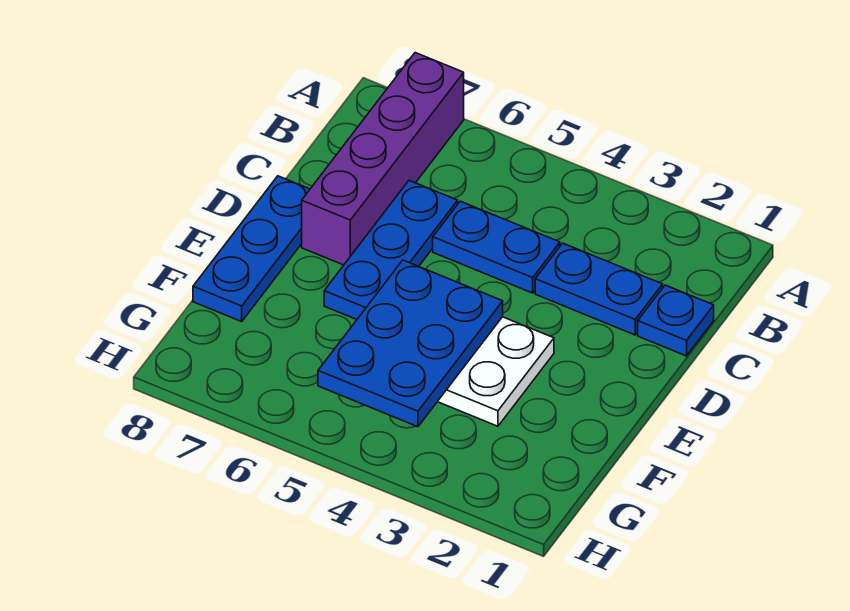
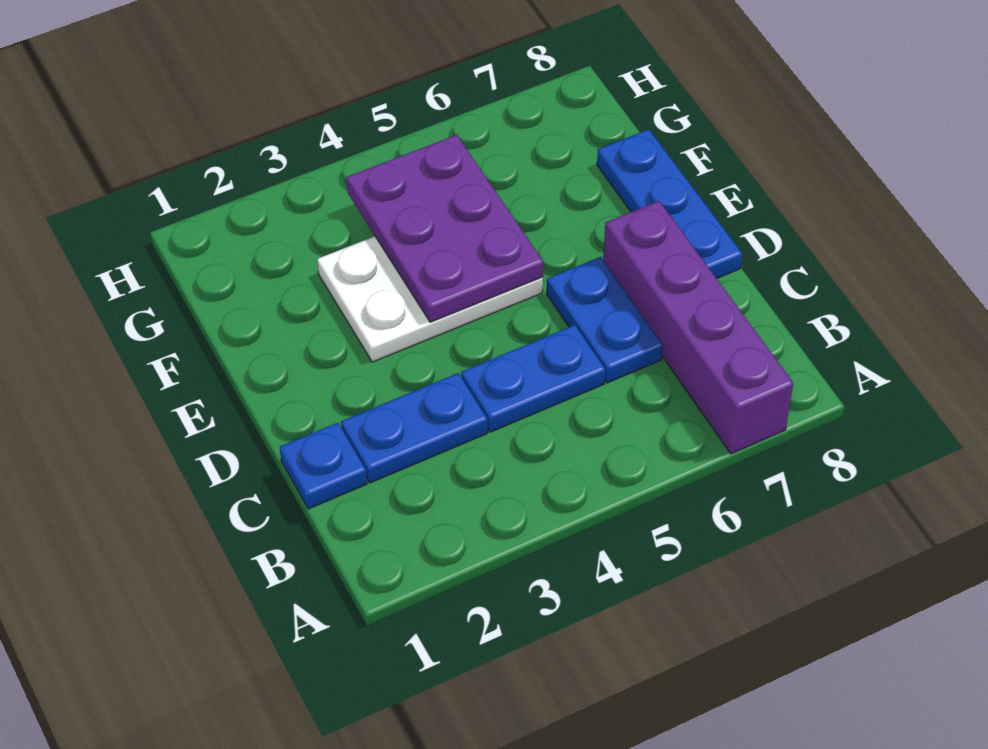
blue plate C6:E6 level 1 -> blue plate C6:D6 level 1
blue plate E4:G5 level 2 -> purple plate E4:G5 level 2

